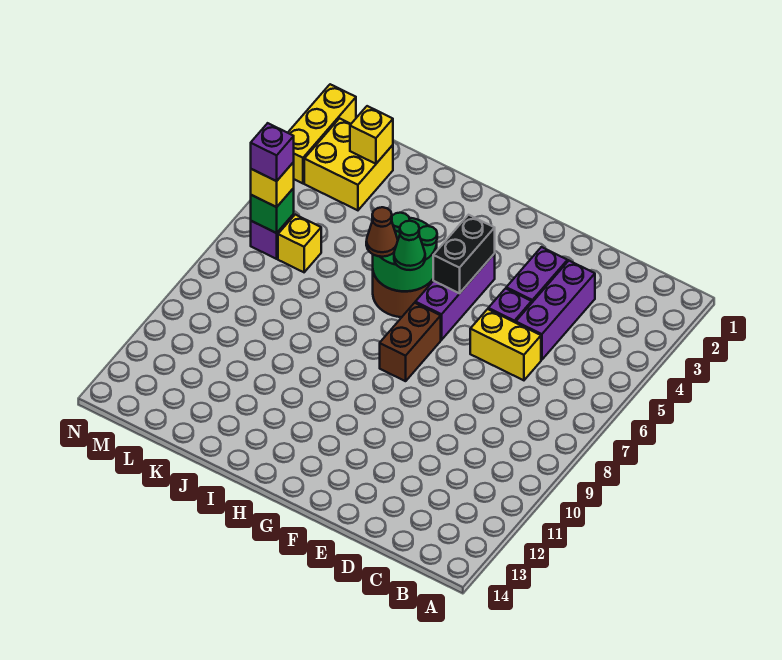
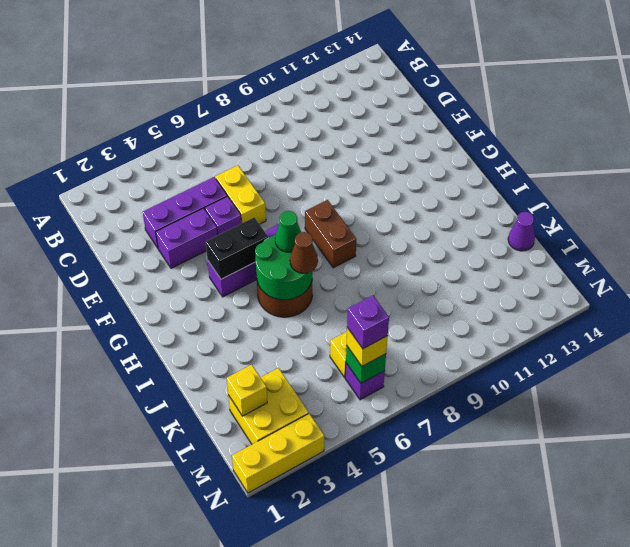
brown brick G7:G8 level 1 -> brown brick G8:H8 level 1
none -> purple cone K14 level 1

